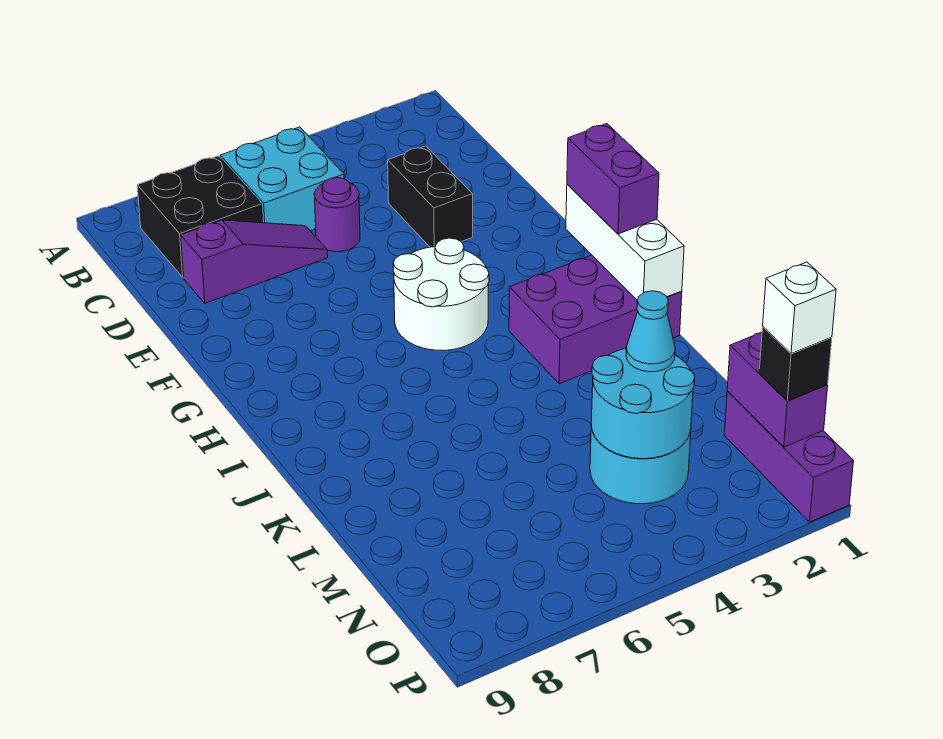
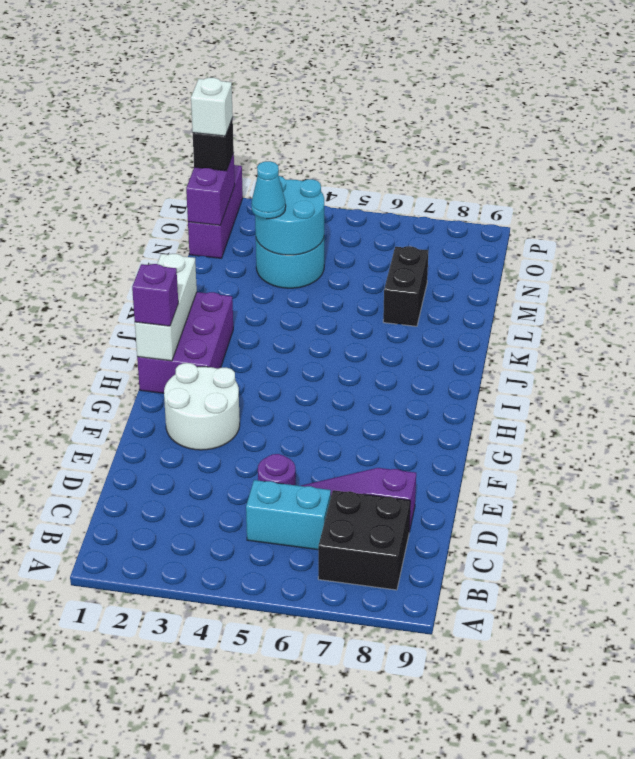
cyan brick B5:C6 level 1 -> cyan brick C5:C6 level 1
black brick D3:E3 level 1 -> black brick L7:M7 level 1
white round brick G4:H5 level 1 -> white round brick F2:G3 level 1
purple brick H1:I1 level 3 -> purple brick H1 level 3
purple brick I1:J3 level 1 -> purple brick H1:J2 level 1

